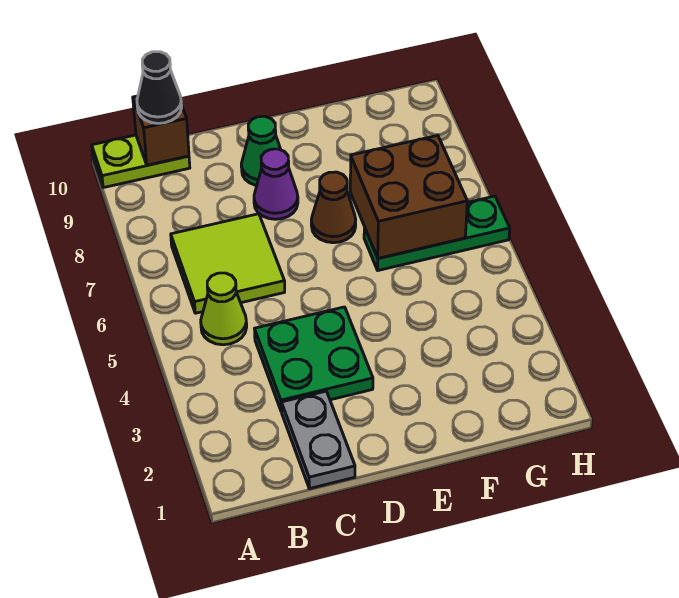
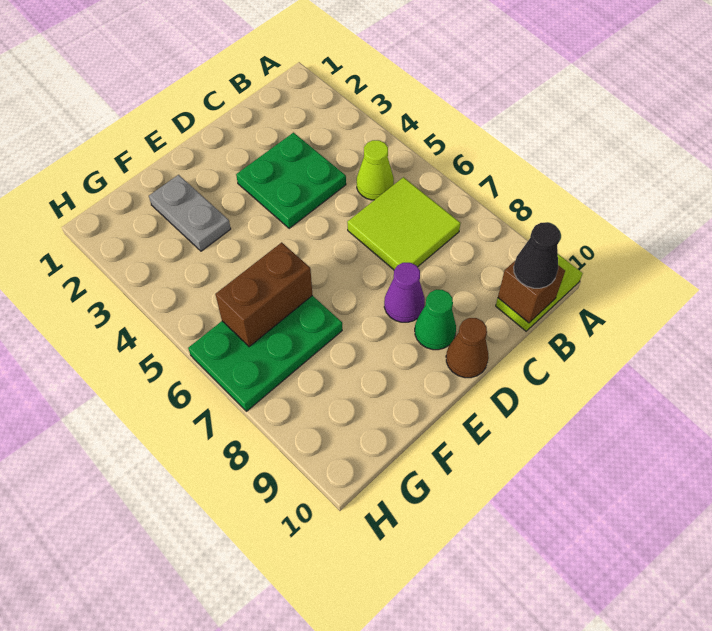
grey plate C1:C2 level 1 -> grey plate F2:F3 level 1
brown cone E7 level 1 -> brown cone D10 level 1
green plate F6:H6 level 1 -> green plate F6:H7 level 1
brown brick F6:G7 level 2 -> brown brick F6:G6 level 2

